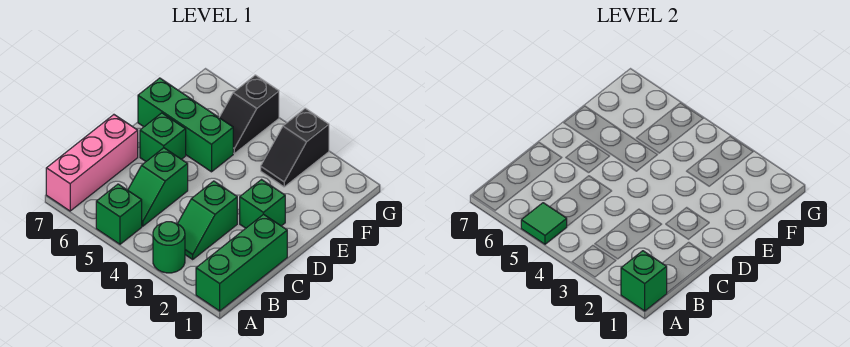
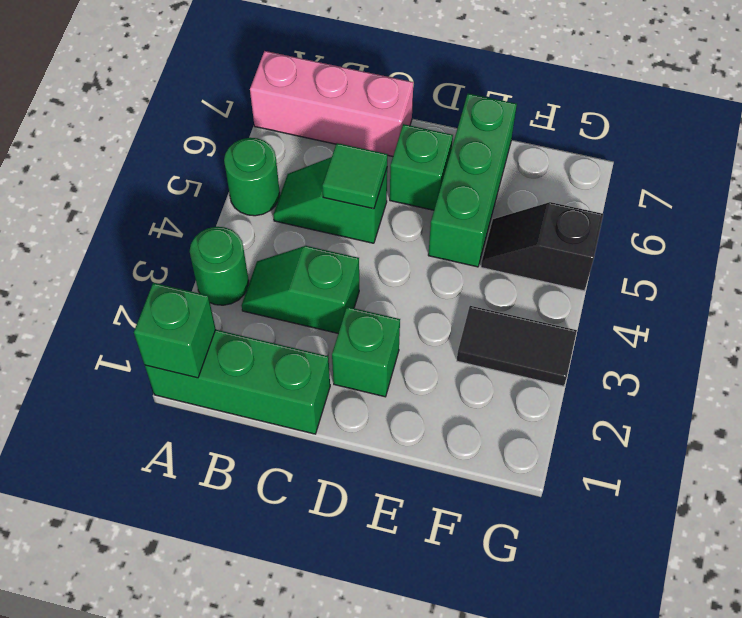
green brick A5 level 1 -> green round brick A5 level 1
green tile A5 level 2 -> green tile C5 level 2
black slope F3:G3 level 1 top G -> black tile F3:G3 level 1

